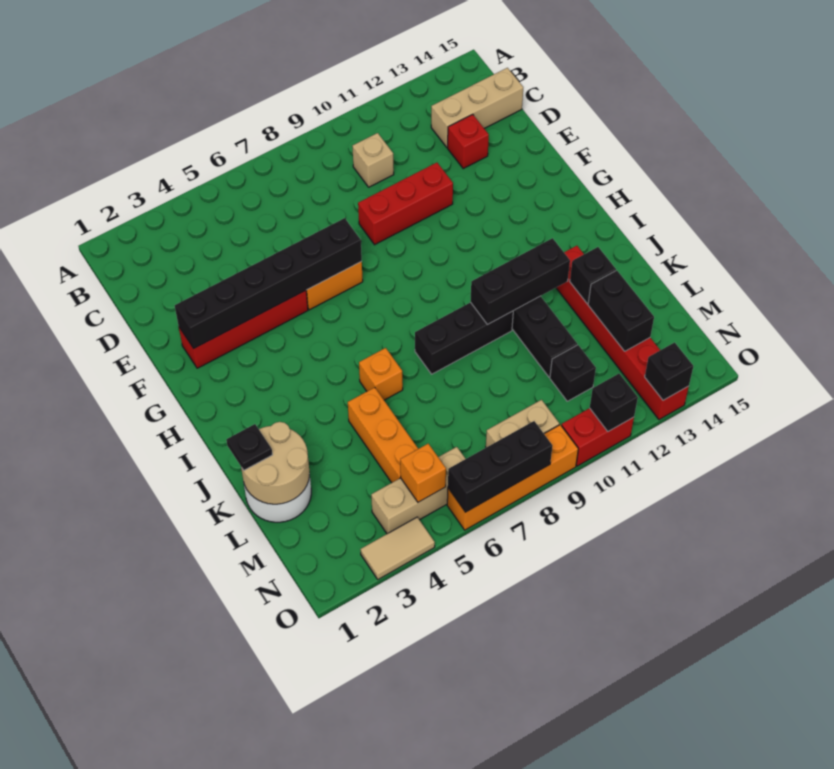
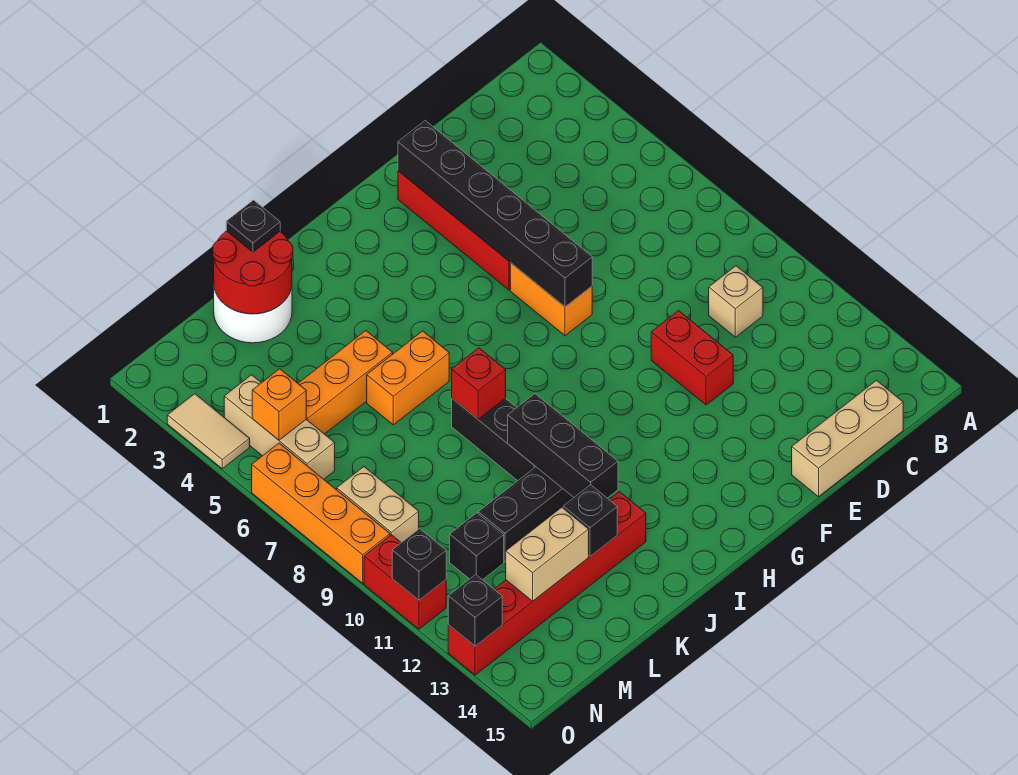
tan brick C13:C15 level 1 -> tan brick C15:E15 level 1
red brick D13 level 1 -> red brick J8 level 2
red brick E9:E11 level 1 -> red brick E10:E11 level 1
orange brick J6 level 1 -> orange brick J6:K6 level 1
tan round brick K1:L2 level 2 -> red round brick K1:L2 level 2
black brick L13:M13 level 2 -> tan brick L13:M13 level 2
black brick O6:O8 level 2 -> none

